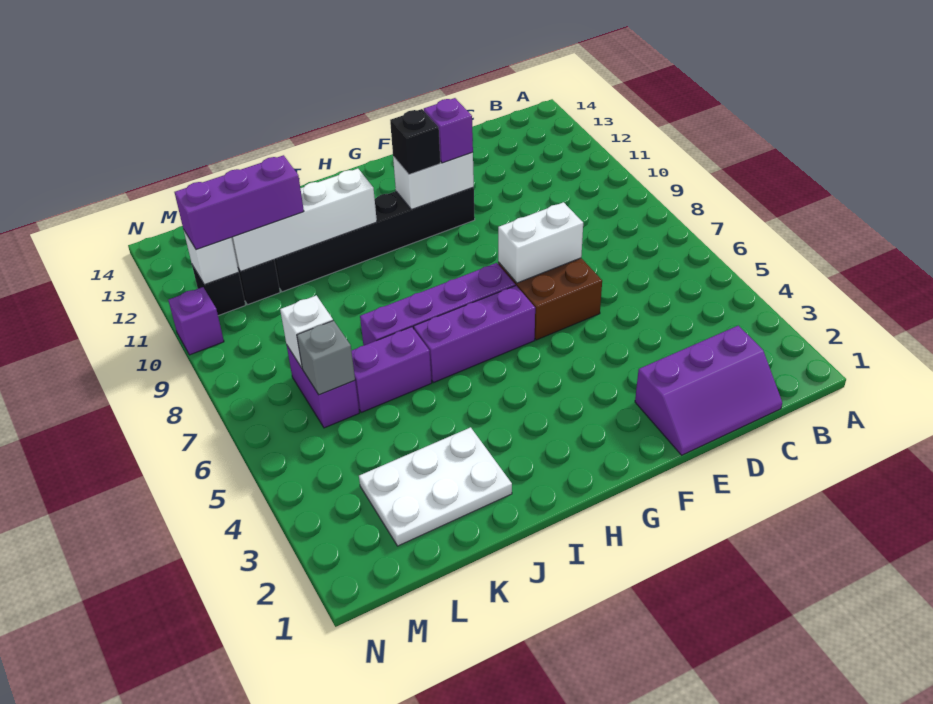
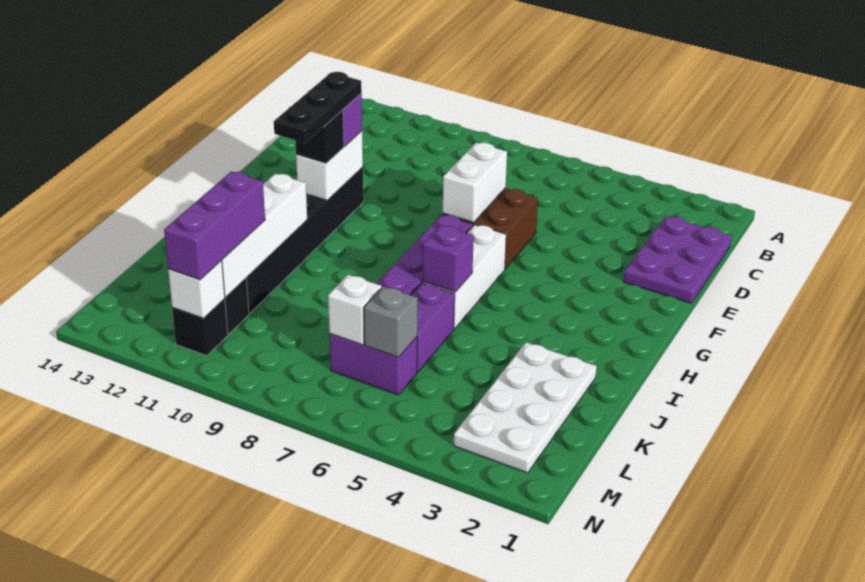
purple slope C1:E2 level 1 top 2 -> purple plate C1:E2 level 1
none -> black plate F11:H11 level 4
purple brick G6:I6 level 1 -> white brick G6:I6 level 1
white plate J2:L3 level 1 -> white plate J2:M3 level 1
purple brick N10 level 1 -> purple brick I6 level 2

